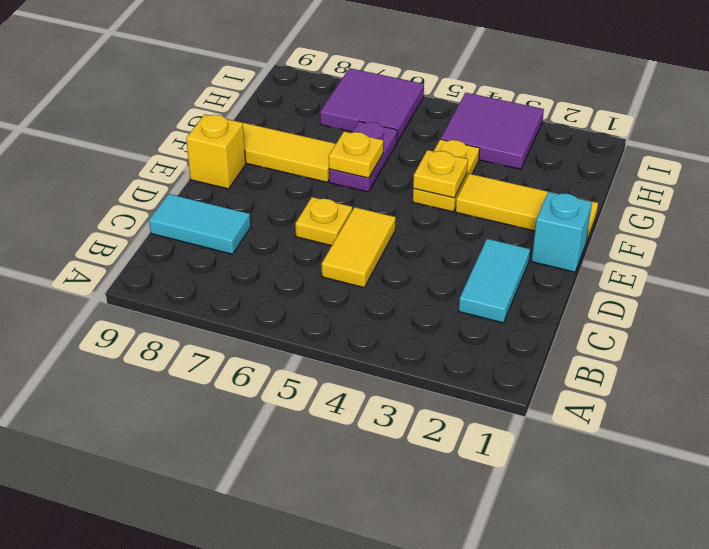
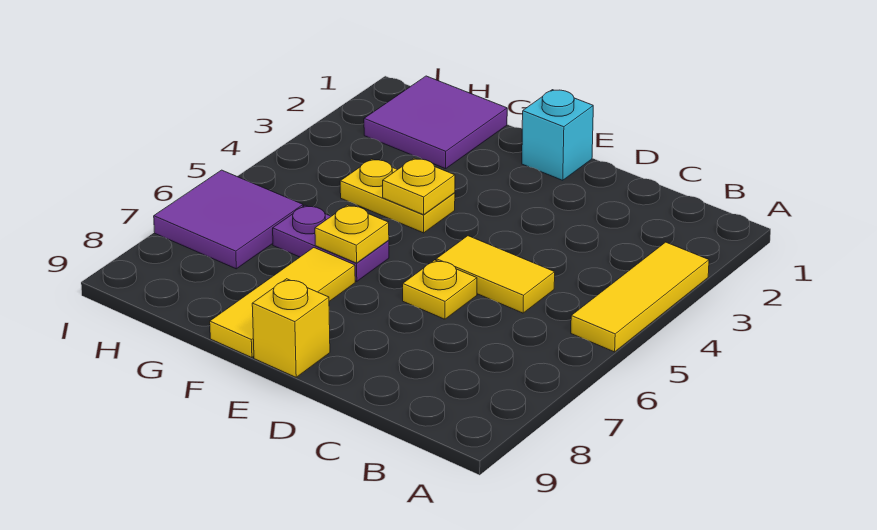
cyan tile C2:D2 level 1 -> none
cyan tile C8:C9 level 1 -> none
yellow tile F1:F3 level 1 -> yellow tile A3:A5 level 1
purple tile H3:I4 level 1 -> purple tile G1:H2 level 1

